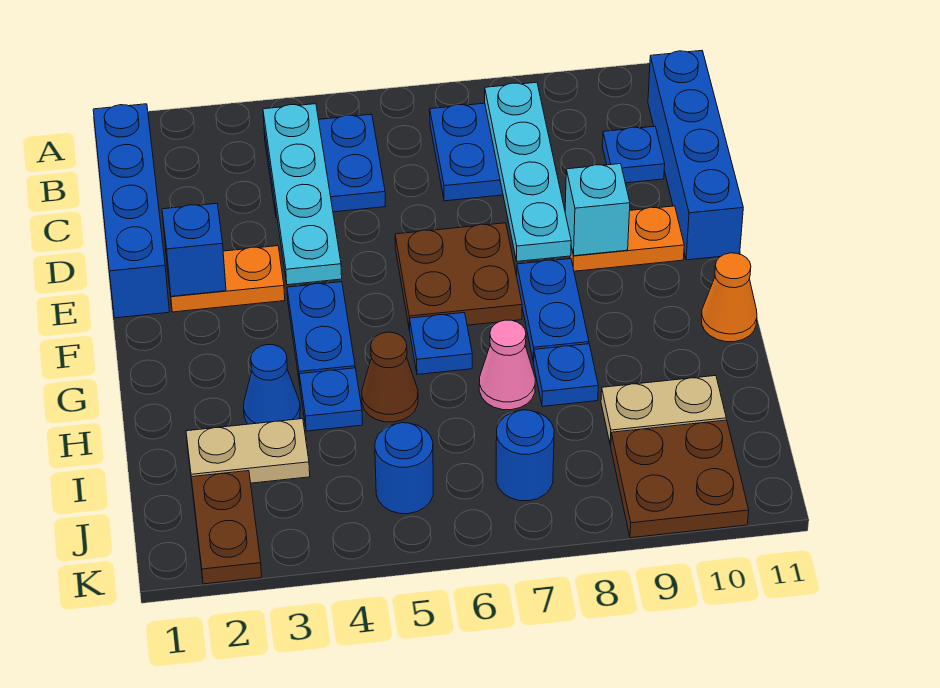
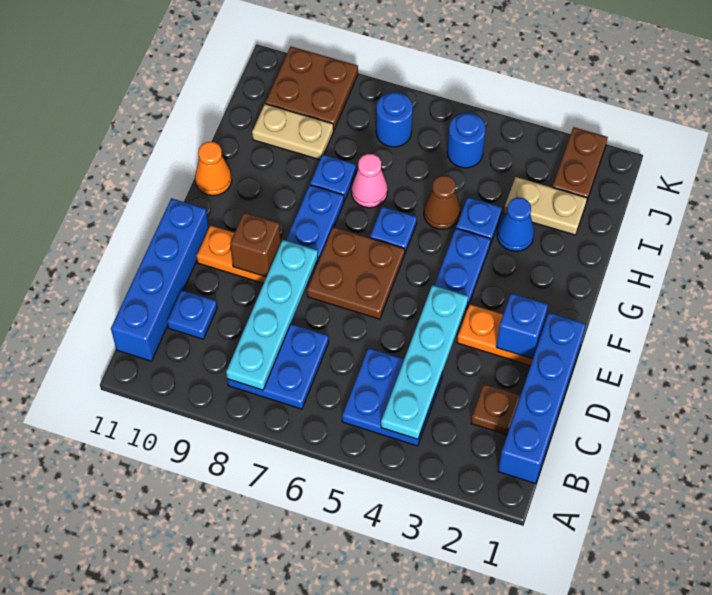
none -> brown plate C2 level 1
cyan brick E9 level 2 -> brown brick E9 level 2

